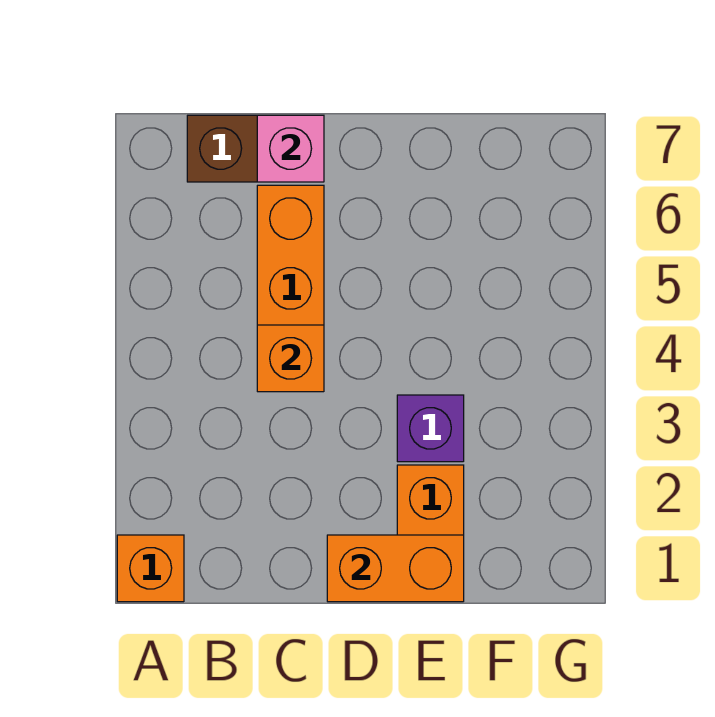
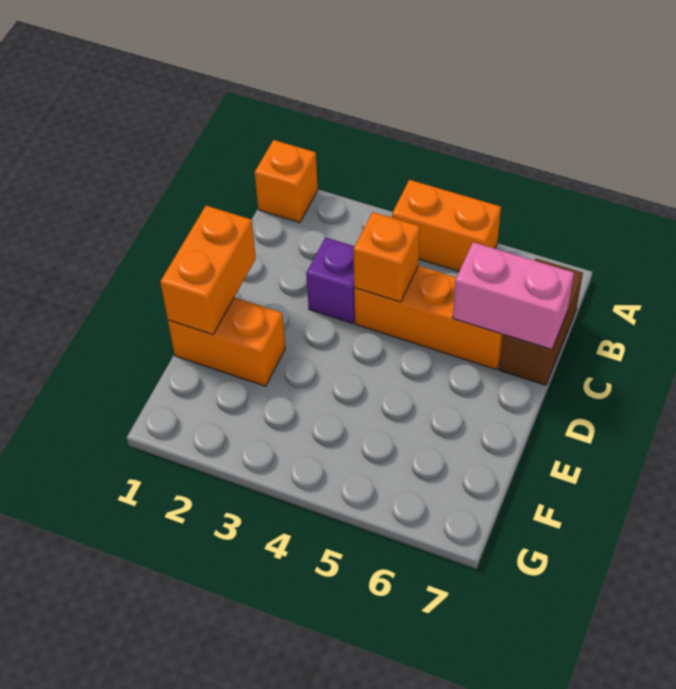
none -> orange brick A4:A5 level 1
pink brick C7 level 2 -> pink brick C6:C7 level 2
purple brick E3 level 1 -> purple brick C3 level 1

